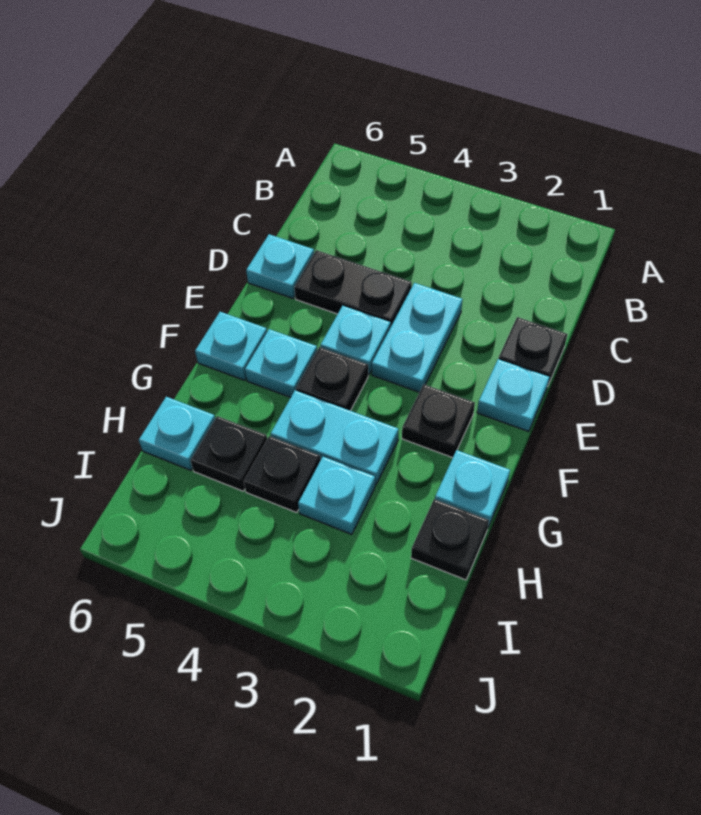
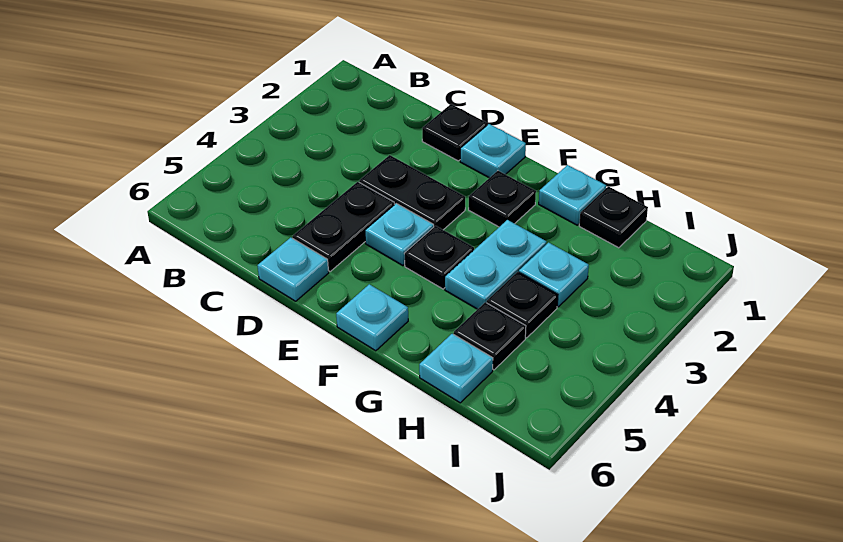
cyan plate D3:E3 level 1 -> black plate D3:E3 level 1
cyan plate F5 level 1 -> none

